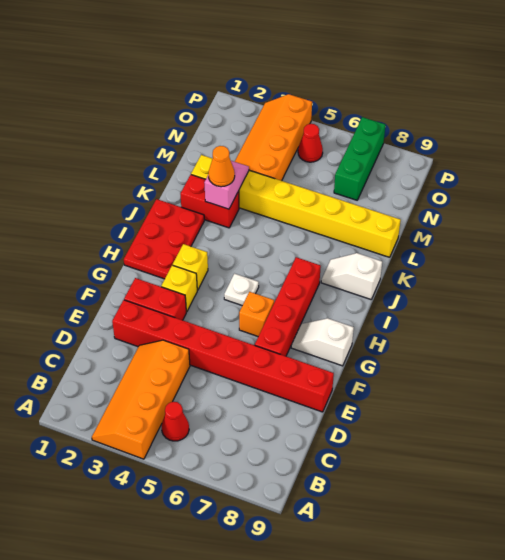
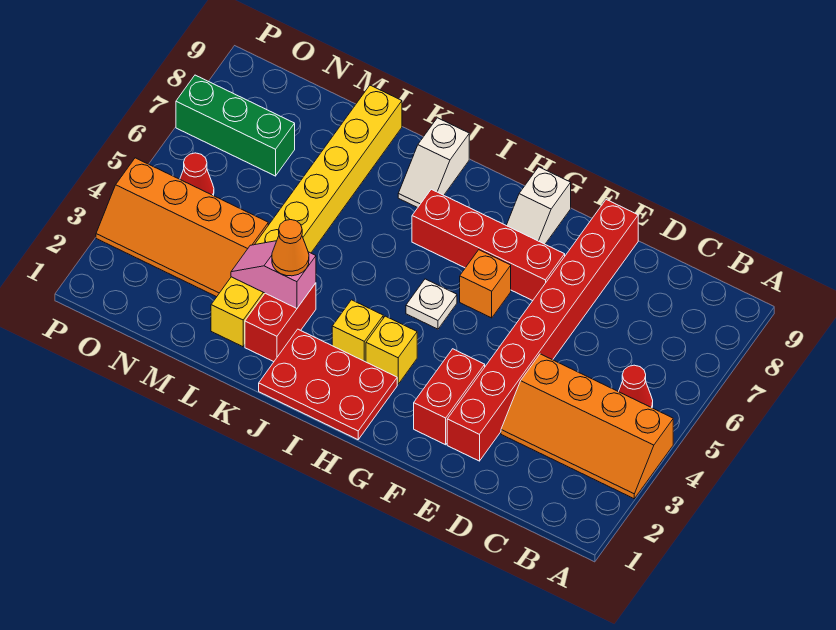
yellow brick G3 level 1 -> yellow brick I3 level 1

